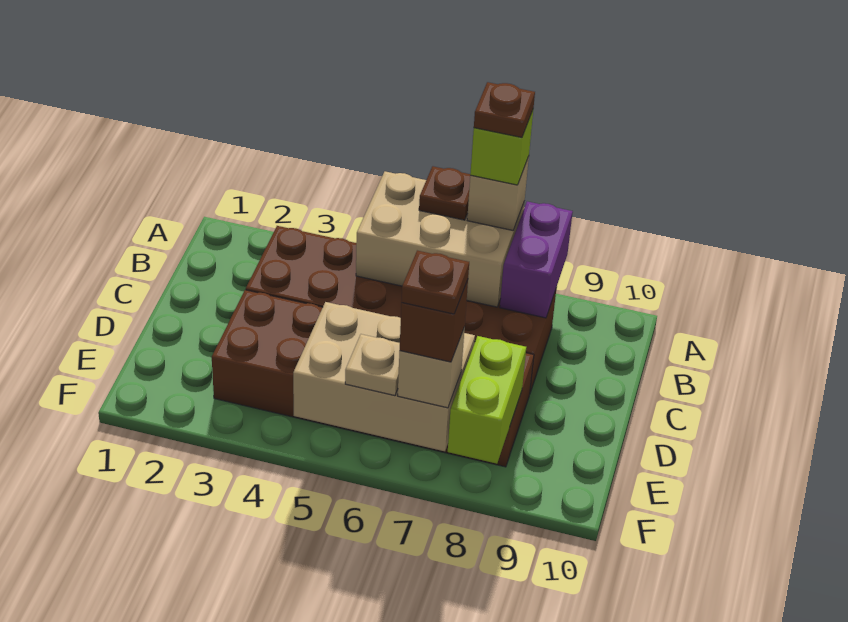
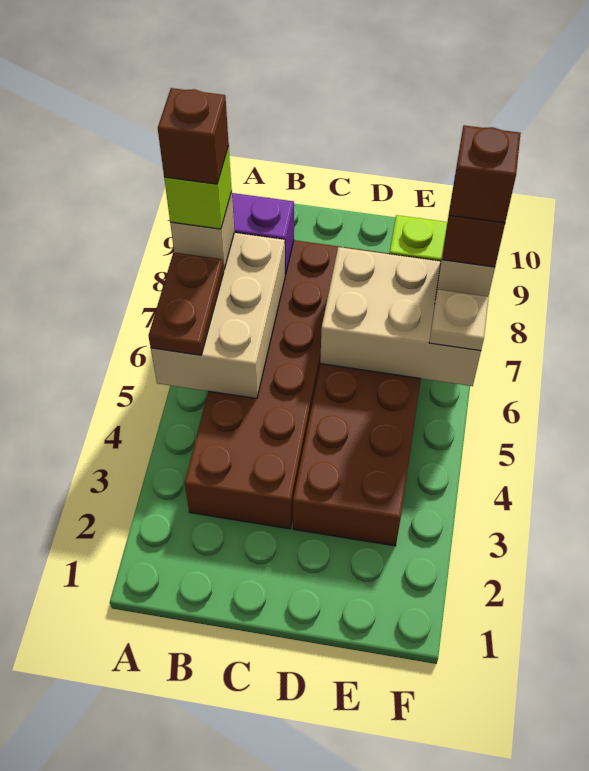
brown plate A6 level 3 -> brown plate A5:A6 level 3
brown plate A7 level 5 -> brown brick A7 level 5
tan brick E5:F7 level 2 -> tan brick D6:F7 level 2
brown plate F7 level 5 -> brown brick F7 level 5

